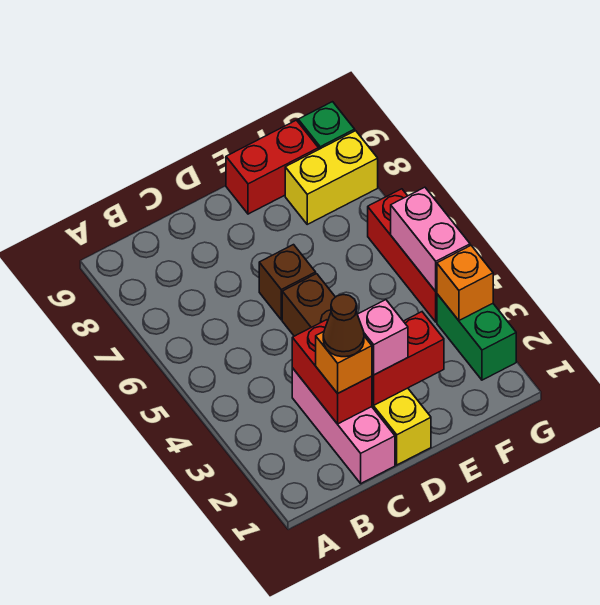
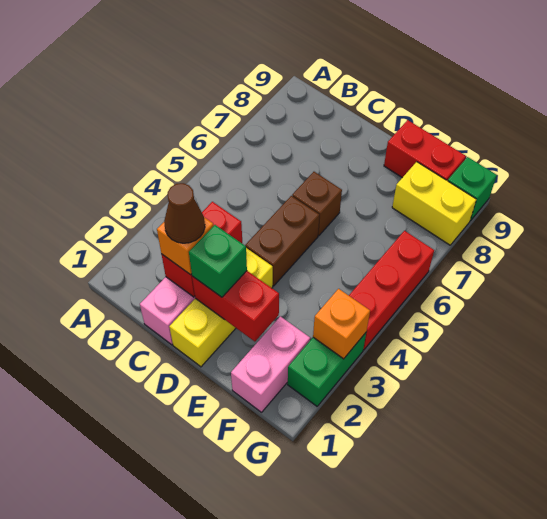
pink brick D2 level 3 -> green brick D2 level 3
pink brick G4:G5 level 2 -> pink brick F1:F2 level 1

